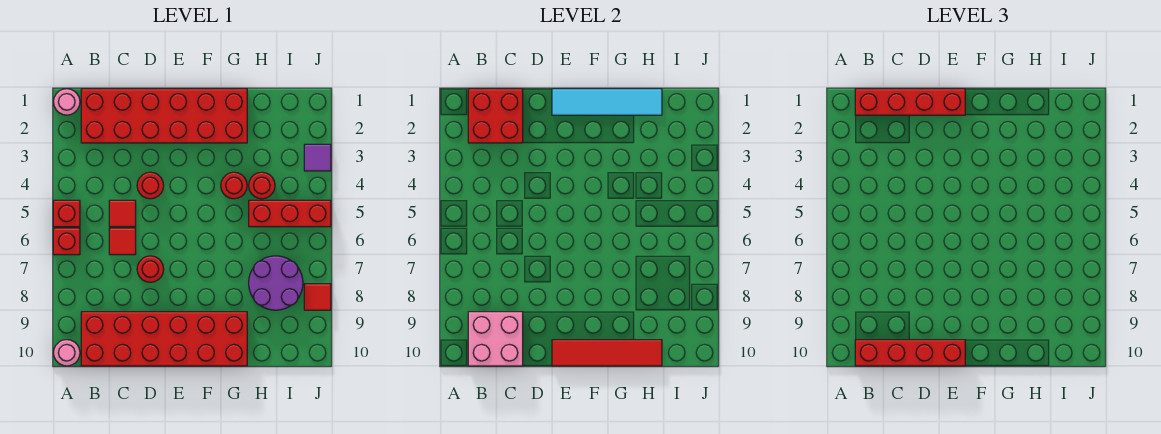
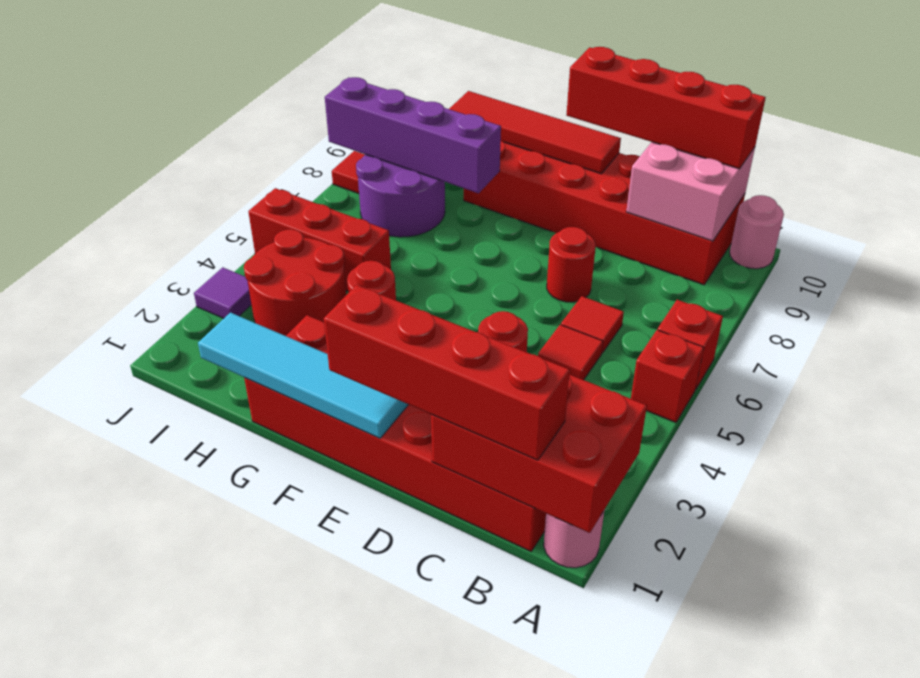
red brick B1:C2 level 2 -> red brick A1:C2 level 2
none -> purple brick G8:J8 level 2
red round brick H4 level 1 -> red round brick H3:I4 level 1

